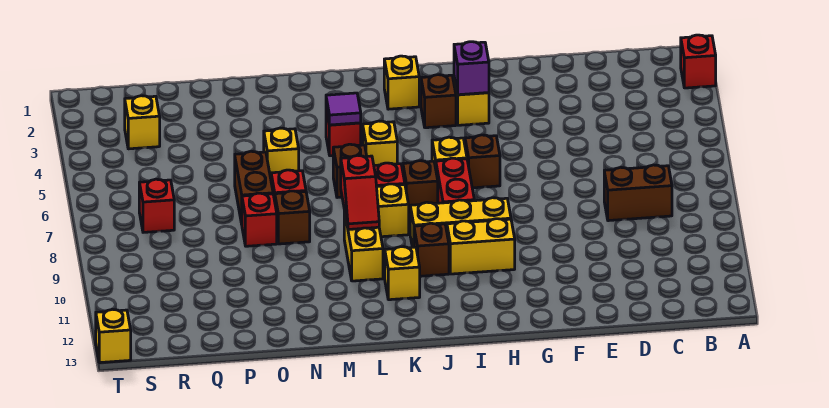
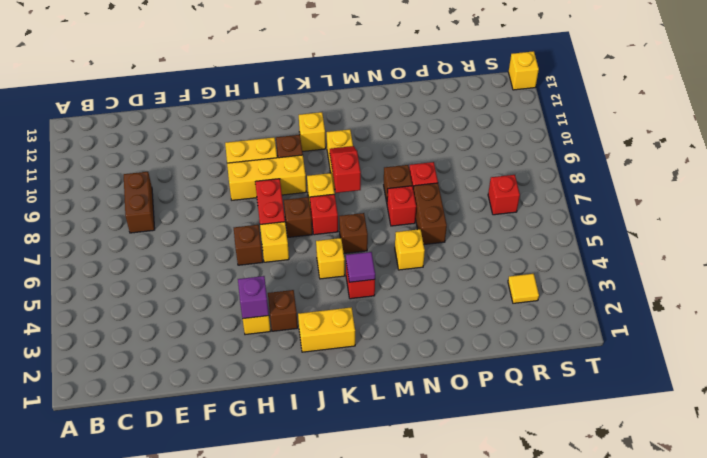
red brick A2 level 1 -> none
brown brick C8:D8 level 1 -> brown brick D8:D9 level 1
yellow brick J2 level 1 -> yellow brick J2:K2 level 1
yellow brick R3 level 1 -> yellow tile R3 level 1

